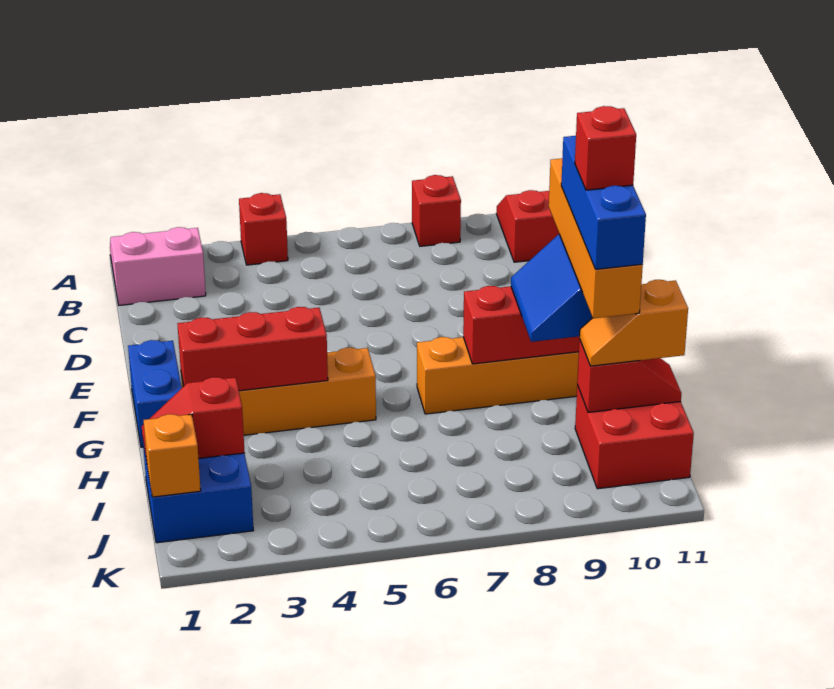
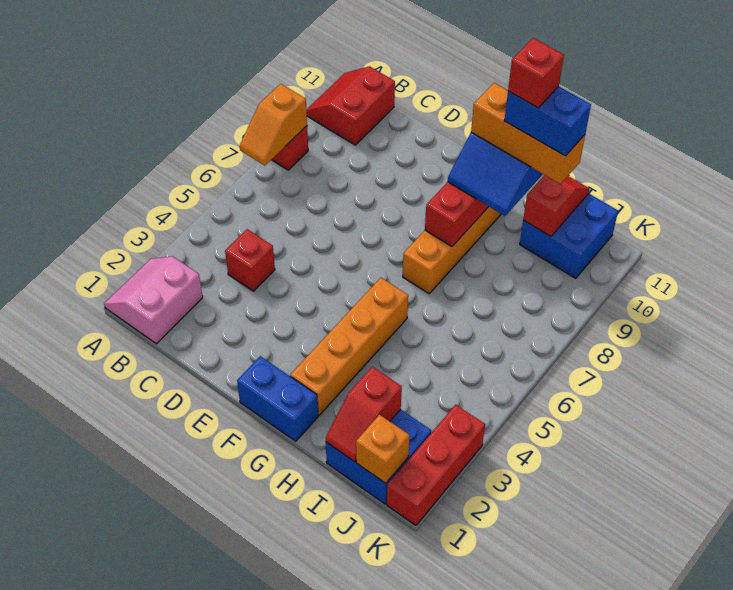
red brick A4 level 1 -> red brick C4 level 1
orange brick F10:I10 level 4 -> orange brick G10:I10 level 4
red brick G2:G4 level 2 -> red brick K1:K3 level 1
blue brick G10:I10 level 5 -> blue brick H10:I10 level 5
red brick I10:J11 level 1 -> blue brick I10:J11 level 1
orange slope I10:I11 level 3 top 11 -> orange slope A7:A8 level 2 top 8

